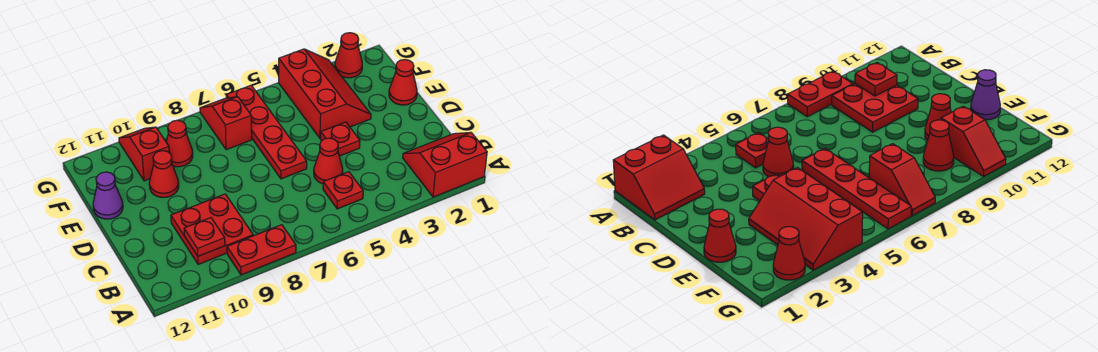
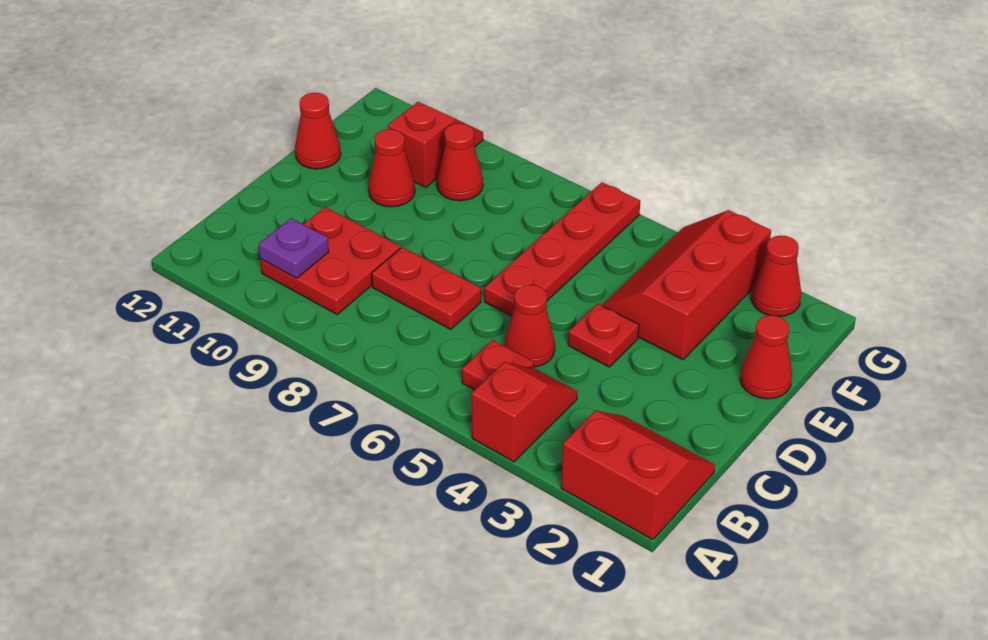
red plate A8:A9 level 1 -> red plate C7:C8 level 1
red plate B10 level 2 -> purple plate B10 level 2
red slope E3:G4 level 1 top 4 -> red slope E3:G4 level 1 top 3
purple cone E12 level 1 -> red cone E12 level 1
red slope F7:G7 level 1 top F -> red slope A4:B4 level 1 top A

